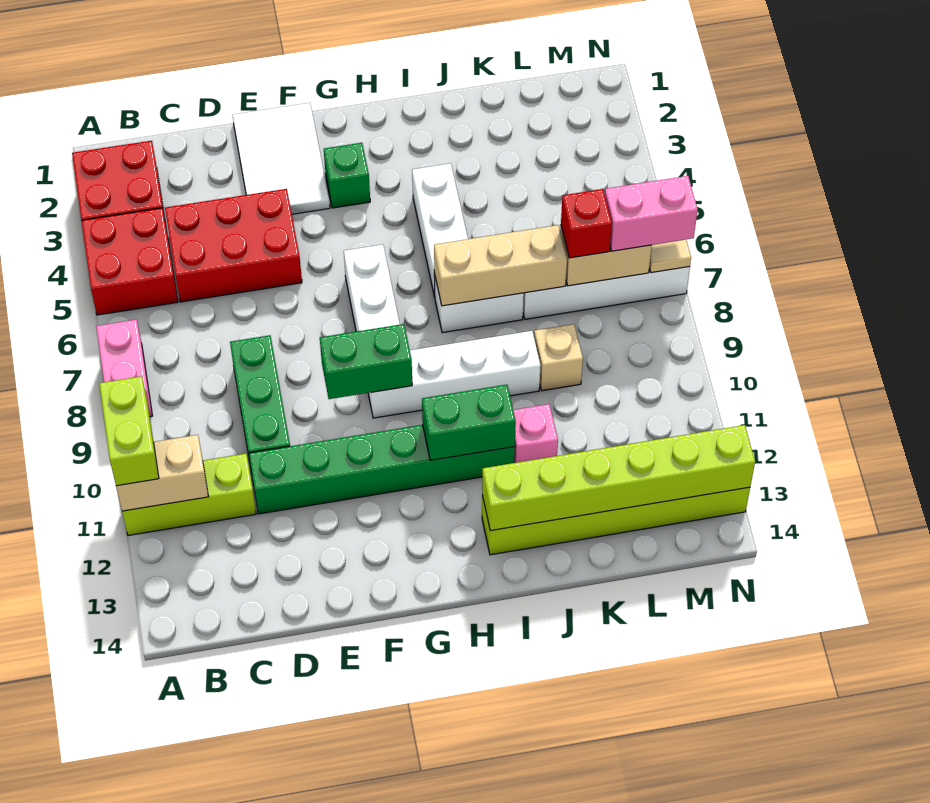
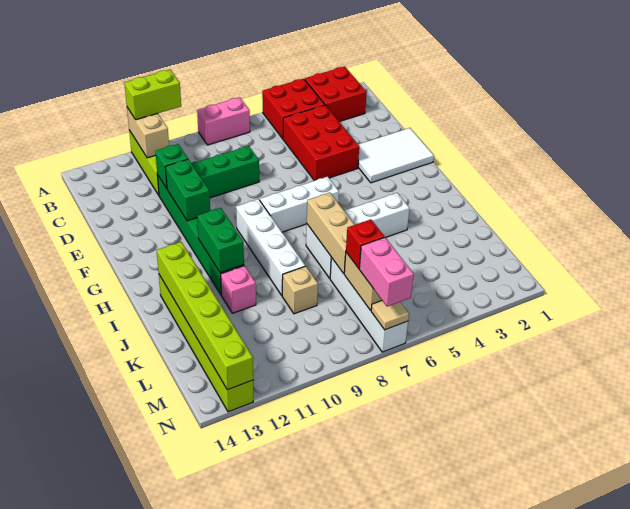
green brick F9:G9 level 2 -> green brick E11:F11 level 2
green brick G3 level 1 -> green brick D11 level 2

